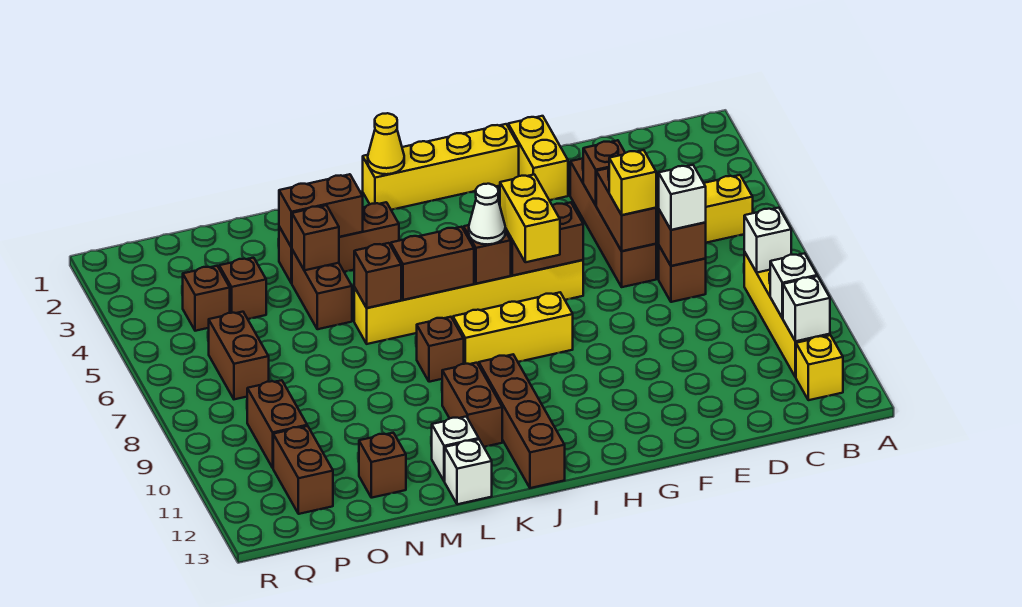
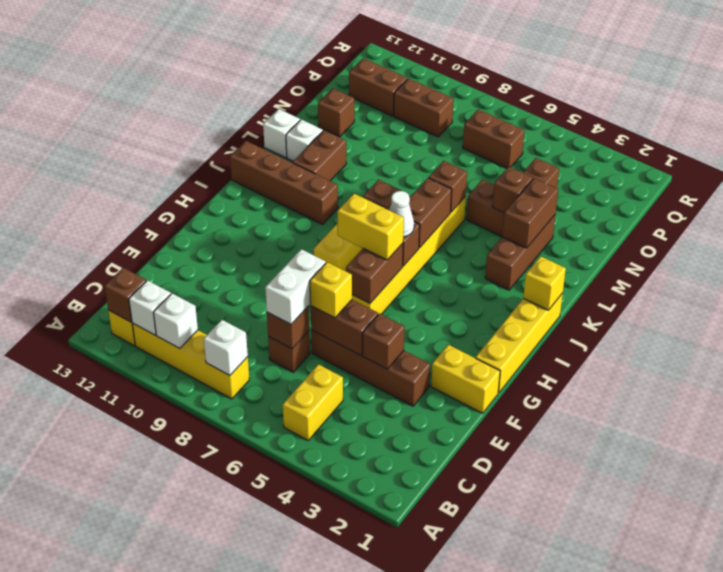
white brick D7 level 3 -> white brick D7:E7 level 3
yellow cone J1 level 2 -> yellow brick J1 level 2
brown brick K10:K11 level 1 -> brown brick K11:L11 level 1
brown brick P4 level 1 -> brown brick B12 level 2

